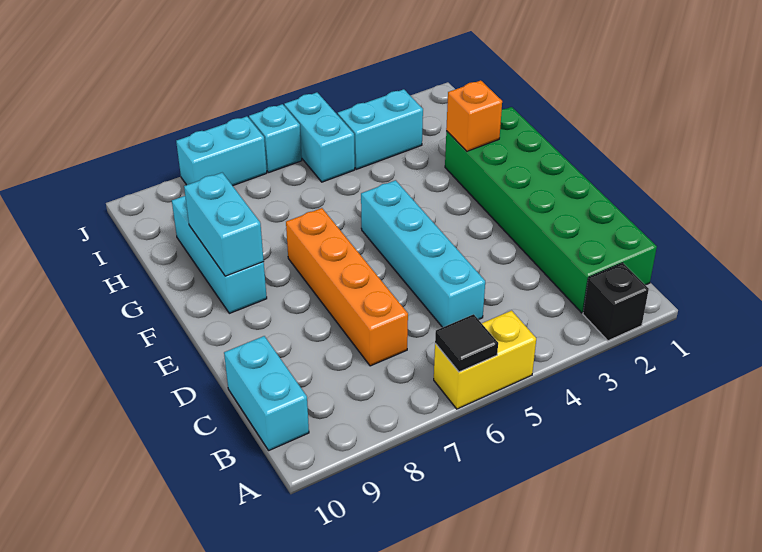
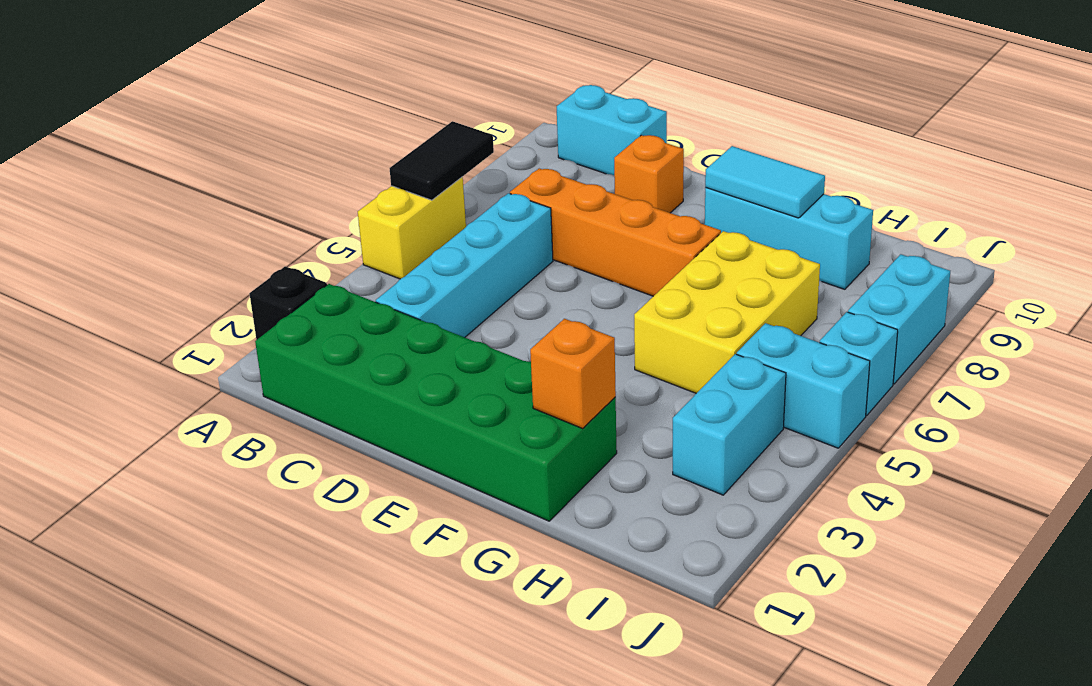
black tile A6 level 2 -> black tile A6:A7 level 2
cyan brick C5:F5 level 1 -> cyan brick C3:C6 level 1
none -> orange brick D9 level 1
cyan brick F9:G9 level 2 -> cyan tile F9:G9 level 2
none -> yellow brick G5:H7 level 1

